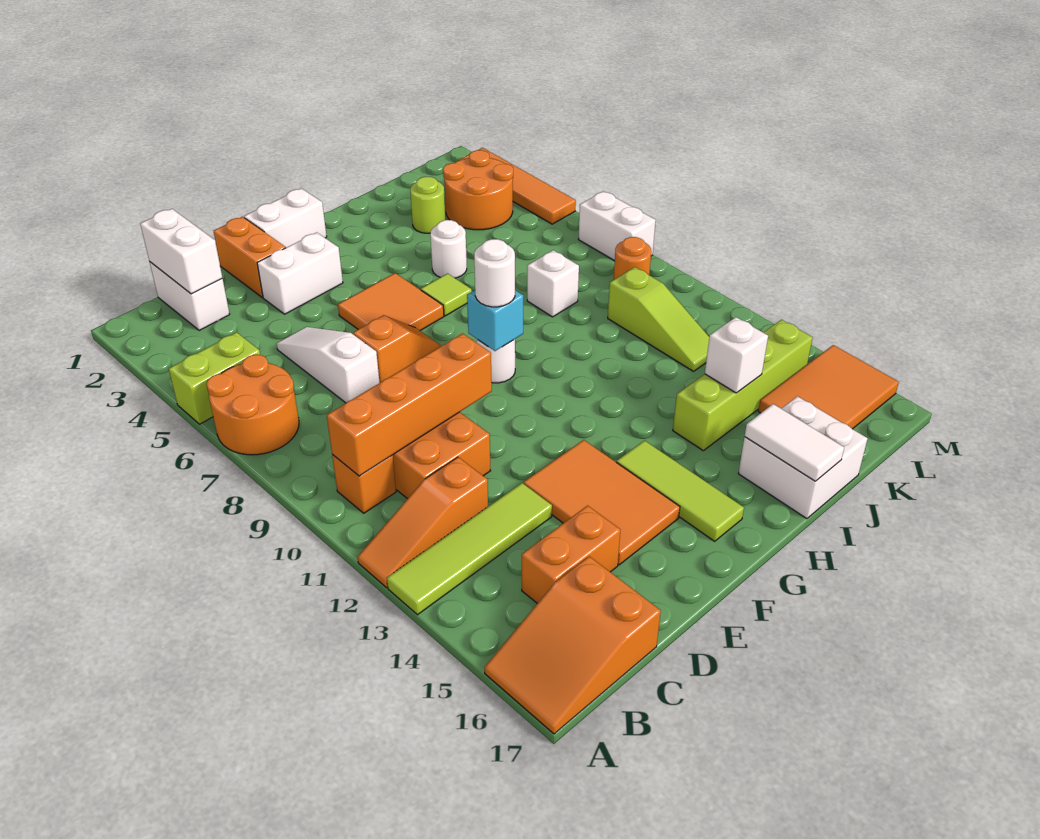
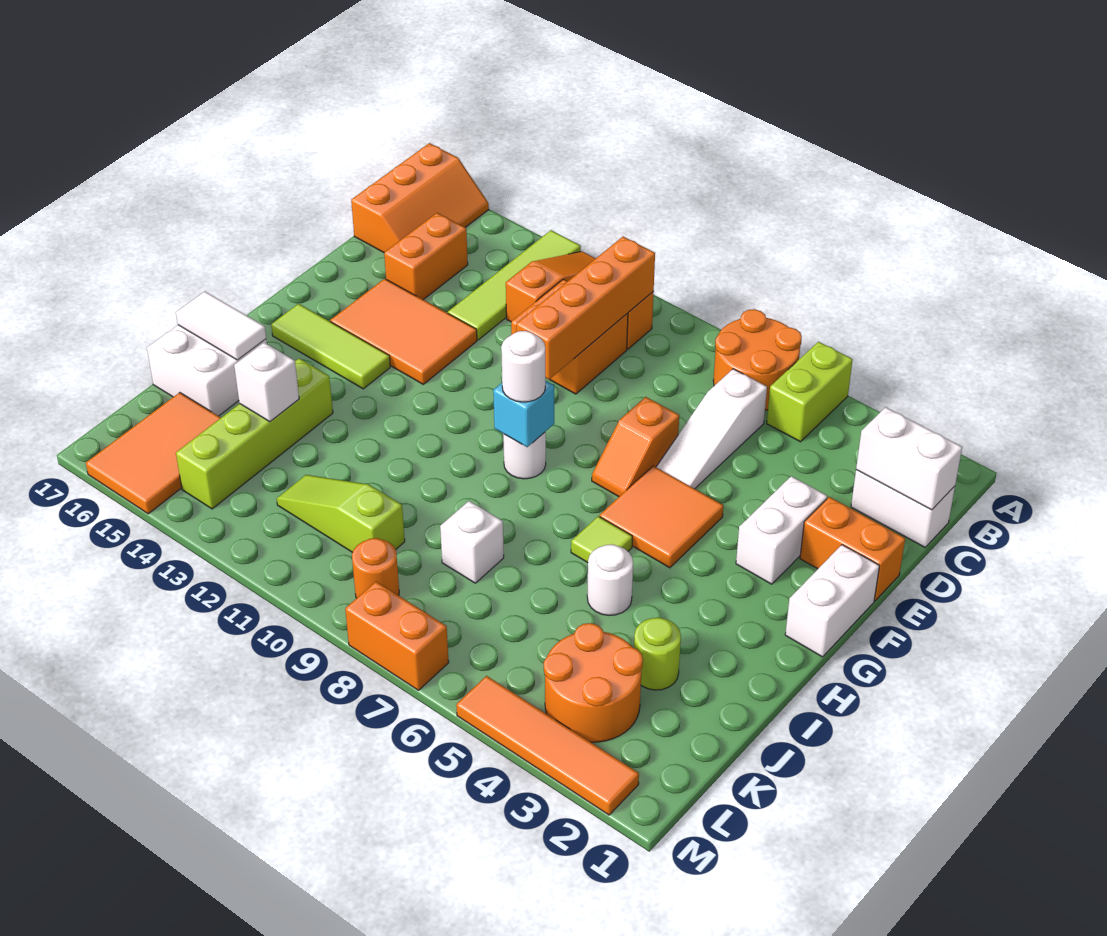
orange slope A16:C17 level 1 top C -> orange slope A16:C17 level 1 top 17
white slope D5:D7 level 1 top 7 -> white slope C6:E6 level 1 top C
white brick M7:M8 level 1 -> orange brick M7:M8 level 1

